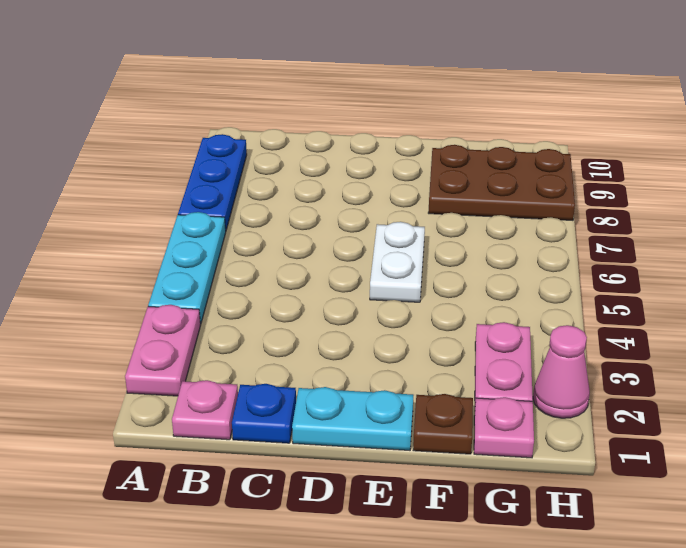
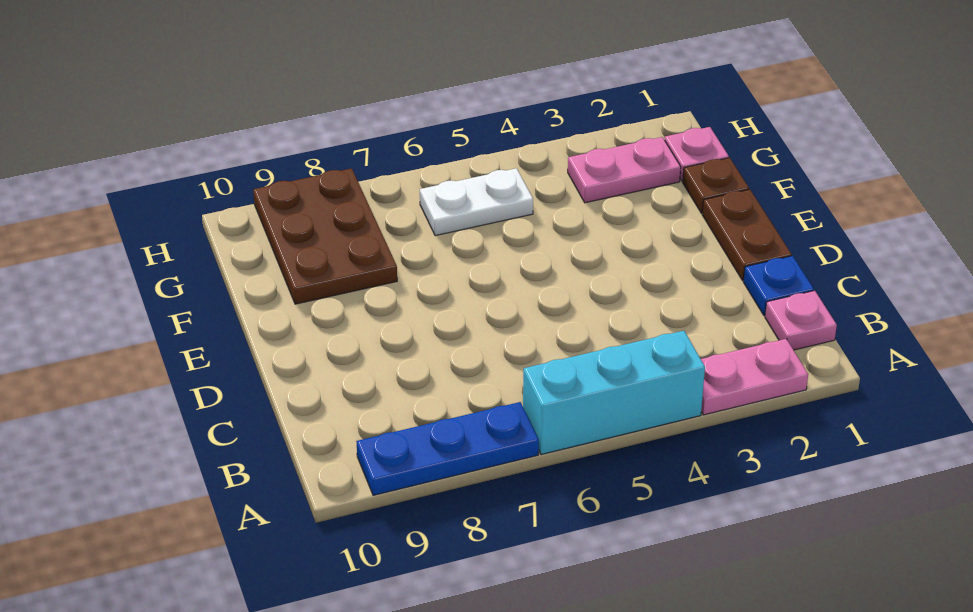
cyan plate A4:A6 level 1 -> cyan brick A4:A6 level 1
cyan plate D1:E1 level 1 -> brown plate D1:E1 level 1
white plate E5:E6 level 1 -> white plate G5:G6 level 1
pink cone H2 level 1 -> none

